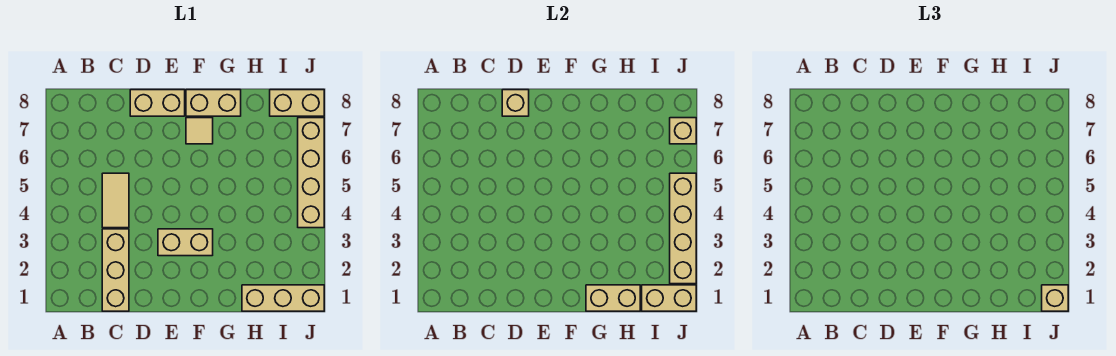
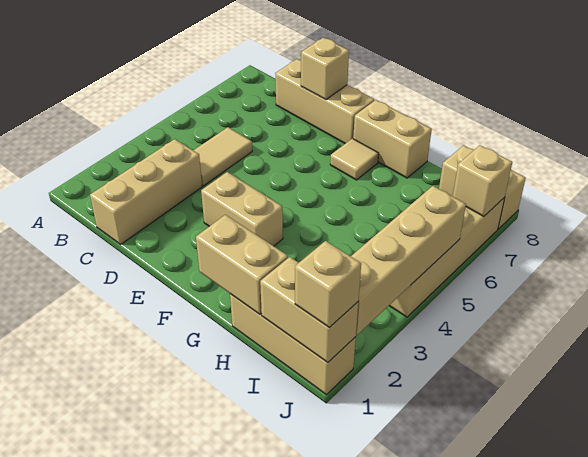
tan brick D8:E8 level 1 -> tan brick C8:E8 level 1

